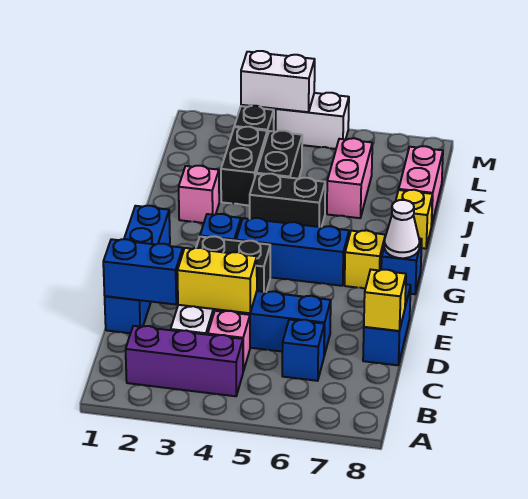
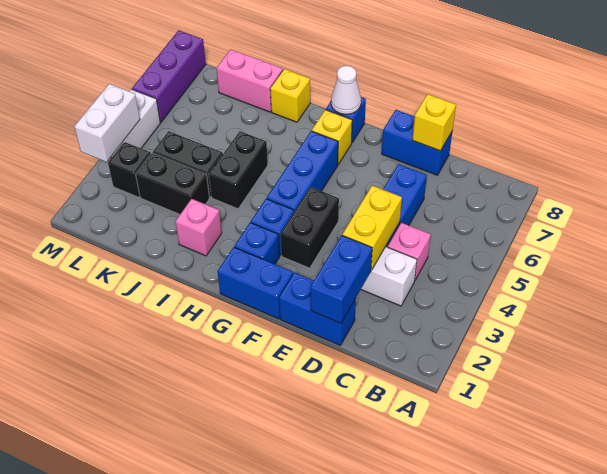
purple brick B2:B4 level 1 -> purple brick M6:M8 level 1
blue brick C6 level 1 -> blue brick G2 level 1
pink brick J6:K6 level 1 -> none

